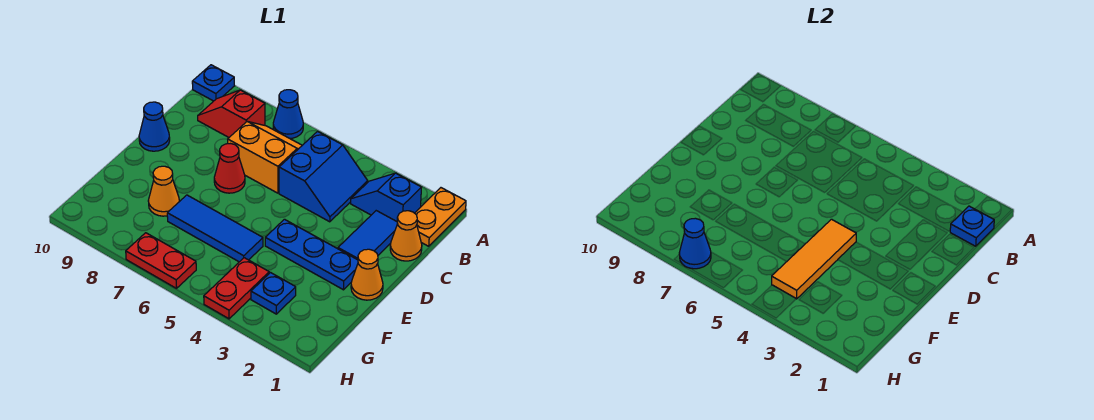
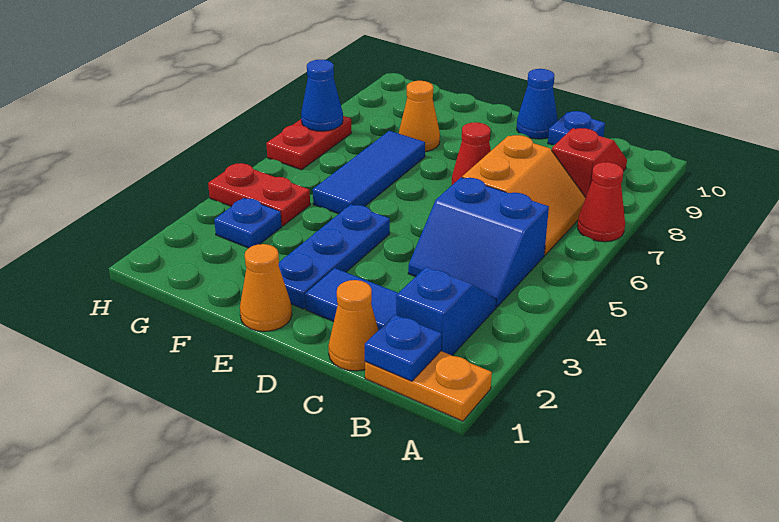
blue cone A7 level 1 -> red cone A7 level 1
blue plate A10 level 1 -> blue plate C10 level 1
orange tile E4:G4 level 2 -> none

